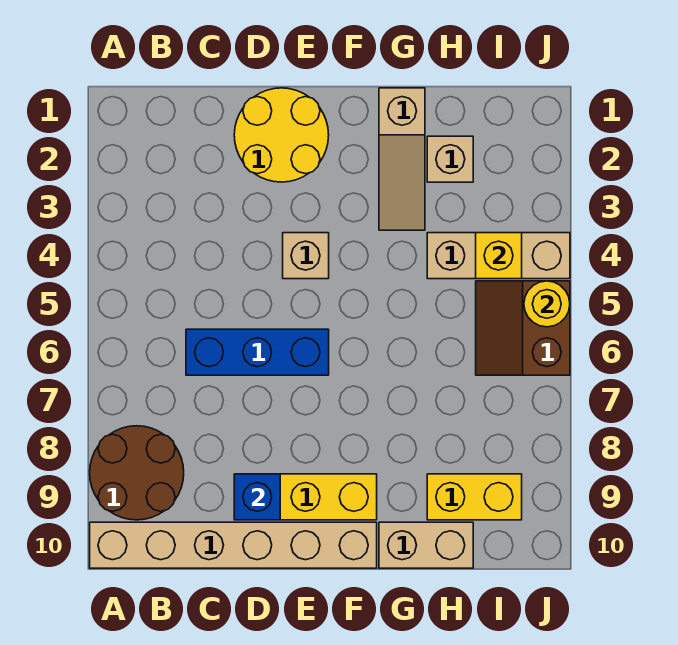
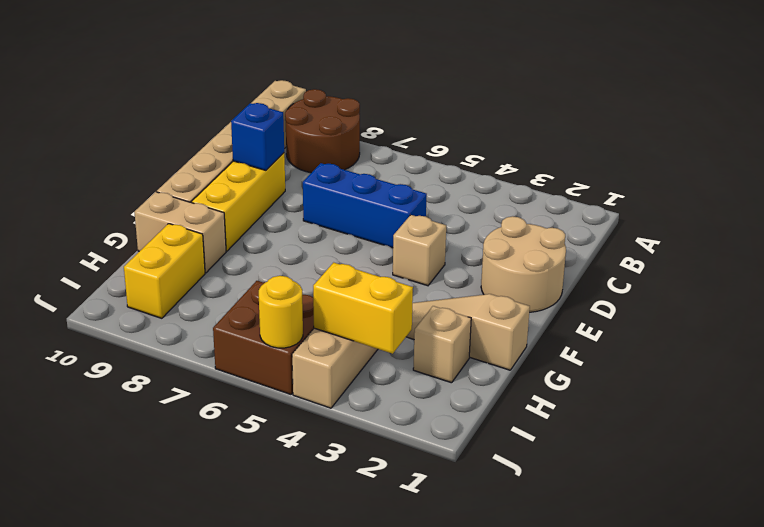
blue brick C6:E6 level 1 -> blue brick D5:D7 level 1
yellow round brick D1:E2 level 1 -> tan round brick D1:E2 level 1
tan brick G10:H10 level 1 -> tan brick G9:G10 level 1
yellow brick I4 level 2 -> yellow brick I3:I4 level 2
brown slope I5:J6 level 1 top J -> brown brick I5:J6 level 1

